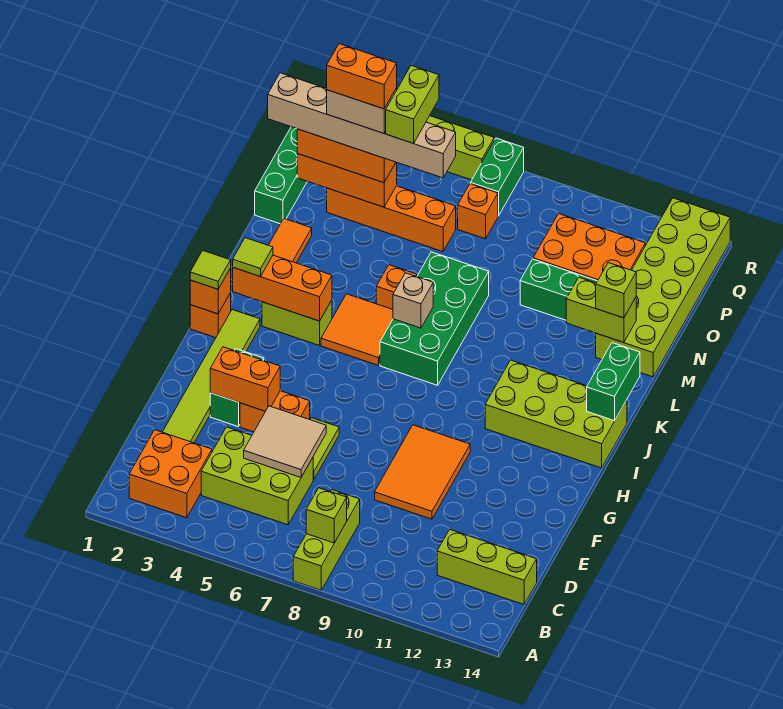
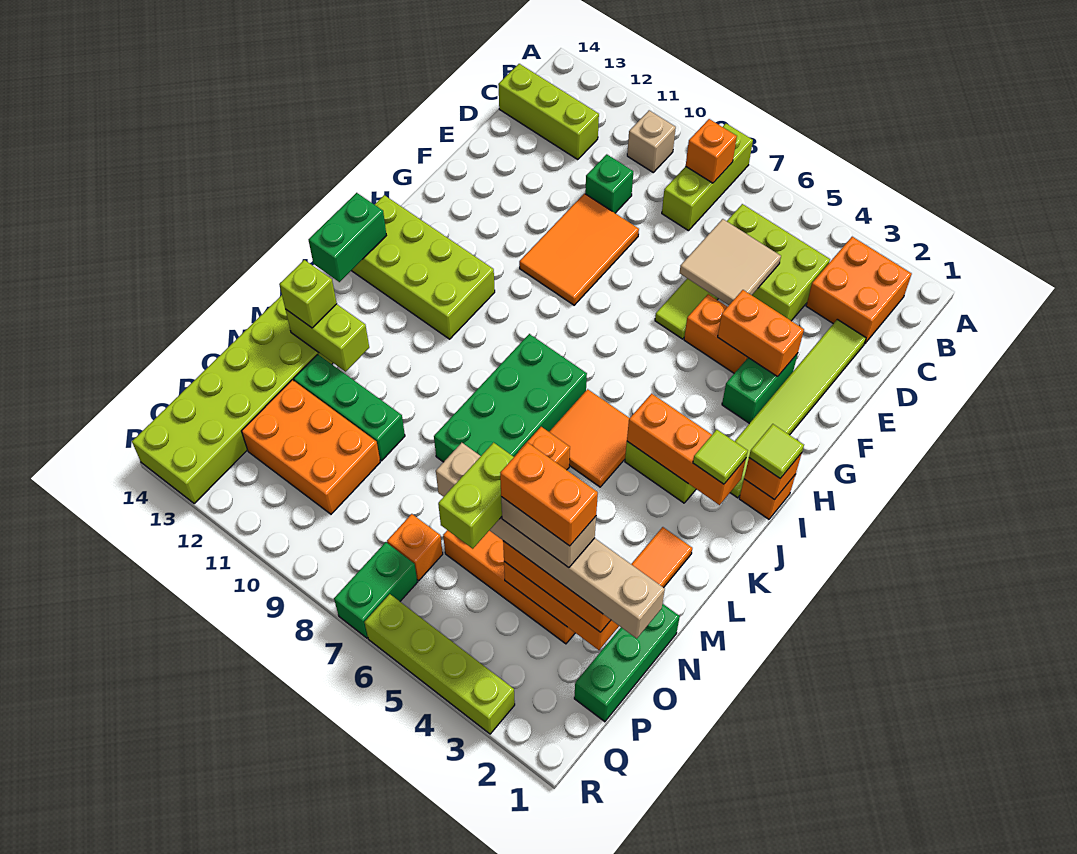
lime brick B8 level 2 -> orange brick B8 level 2
none -> green brick D10 level 1
tan brick K7 level 2 -> tan brick B10 level 1

